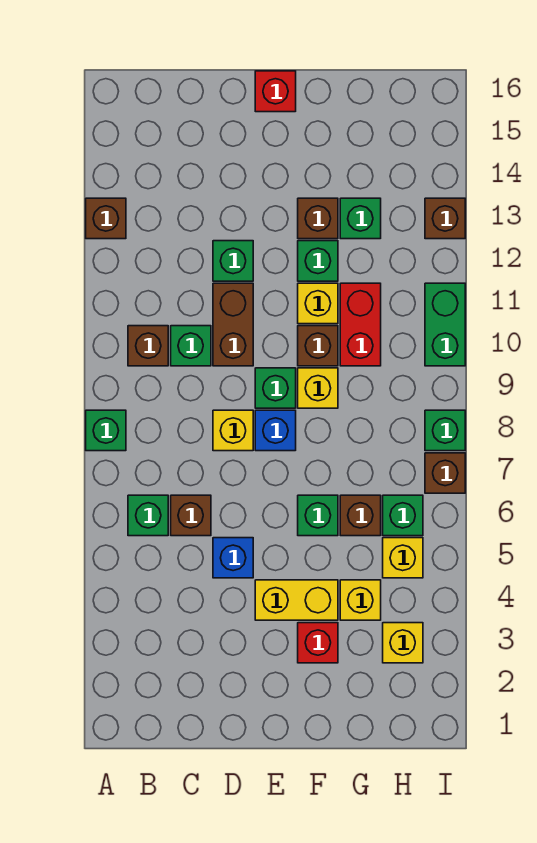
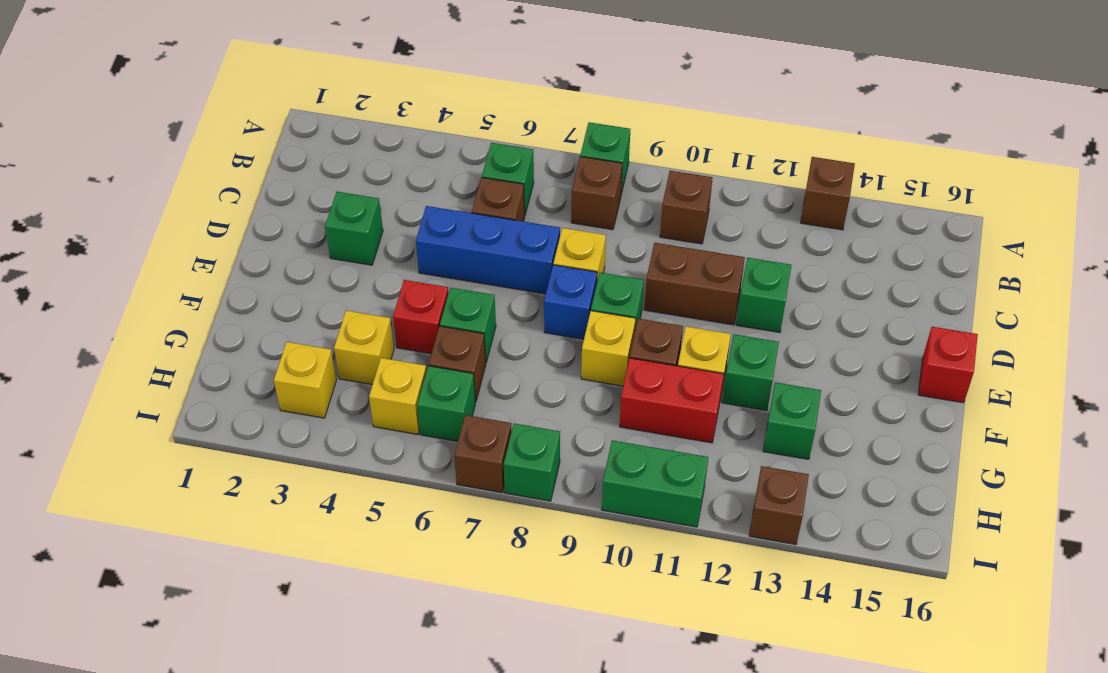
green brick C10 level 1 -> green brick D3 level 1
blue brick D5 level 1 -> blue brick D5:D7 level 1
yellow brick E4:F4 level 1 -> none
red brick F3 level 1 -> red brick F5 level 1
brown brick F13 level 1 -> brown brick B8 level 1

